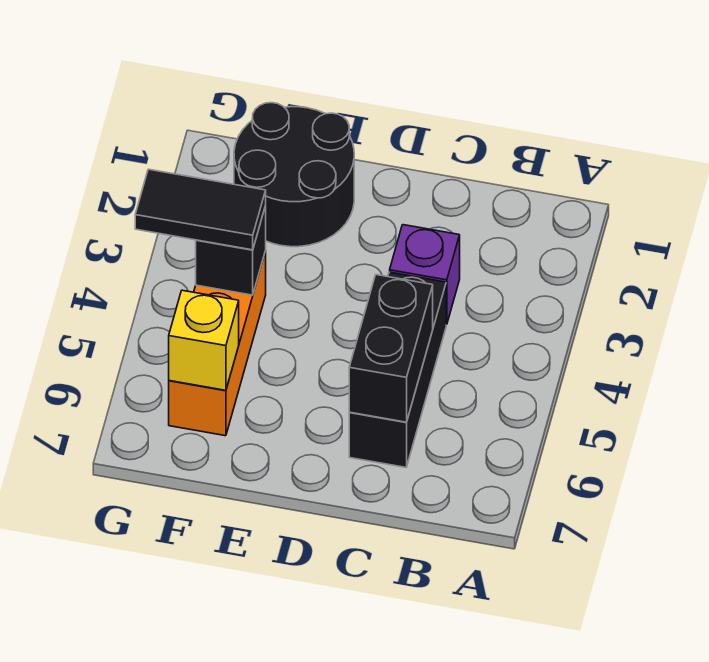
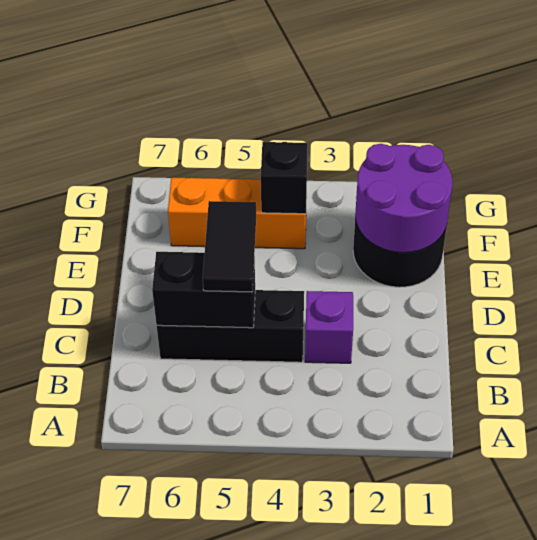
none -> purple round brick E1:F2 level 2
black tile F4:G4 level 3 -> black tile C5:D5 level 3
yellow brick F6 level 2 -> none

